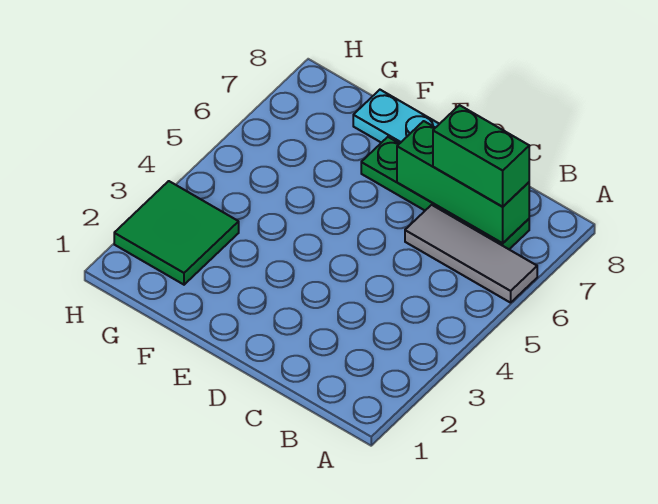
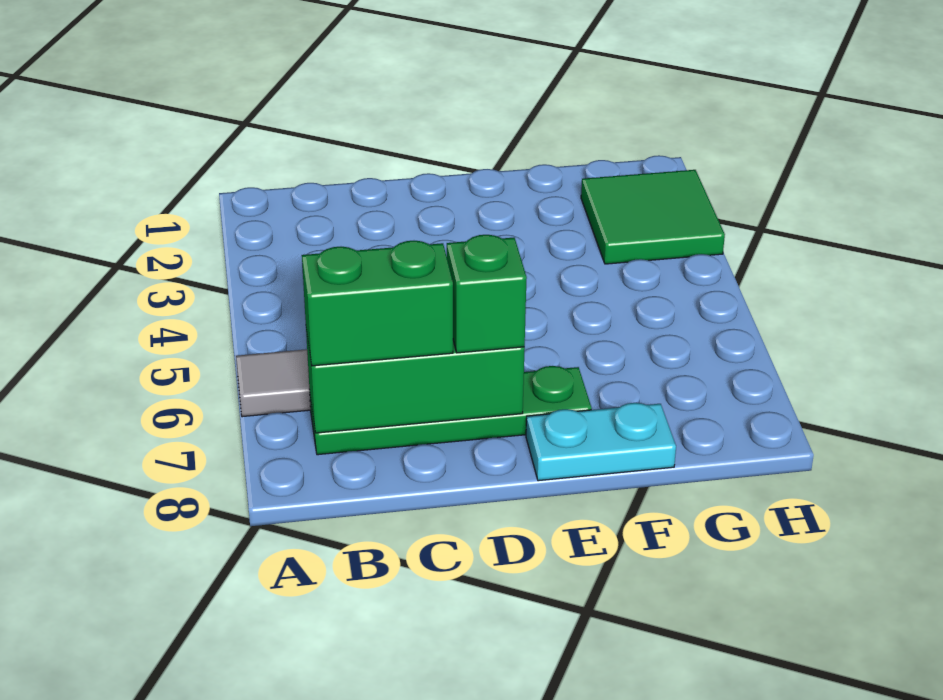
none -> green brick D7 level 3

